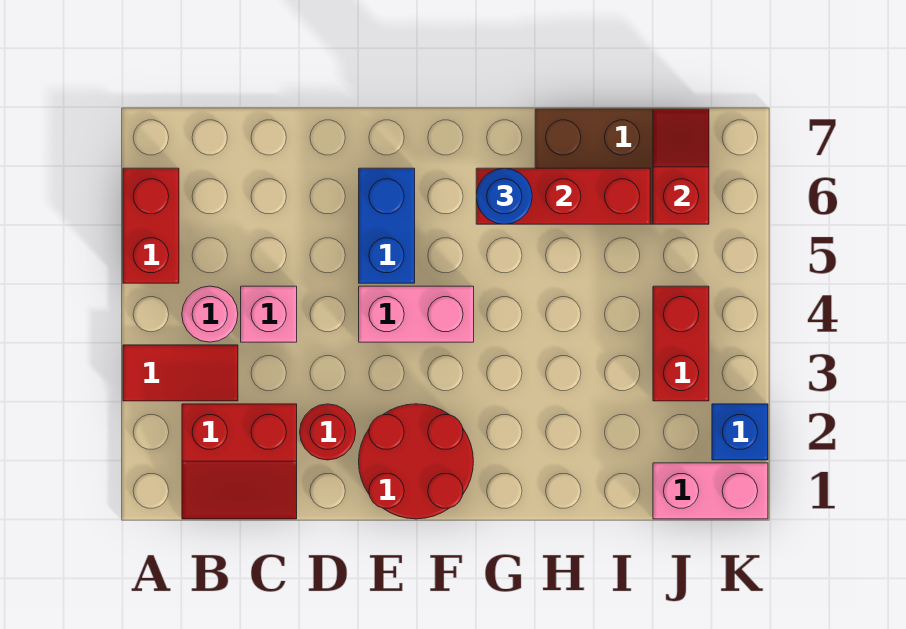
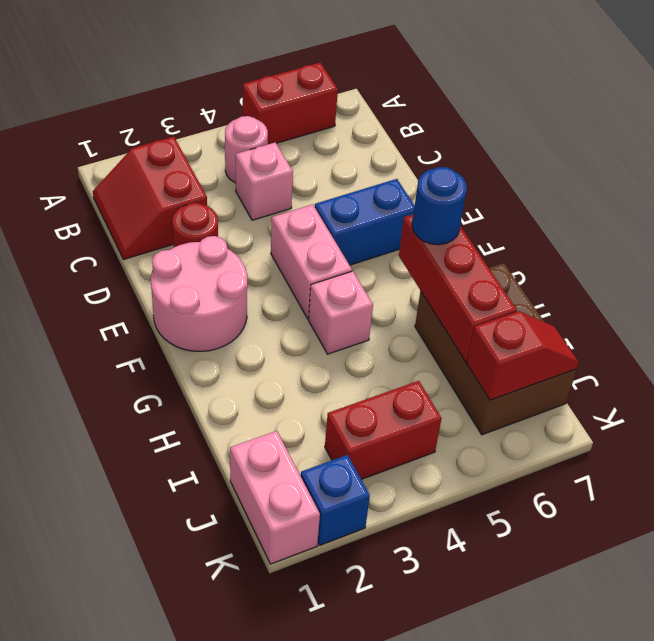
red tile A3:B3 level 1 -> none
red round brick E1:F2 level 1 -> pink round brick E1:F2 level 1
none -> pink brick G4 level 1

